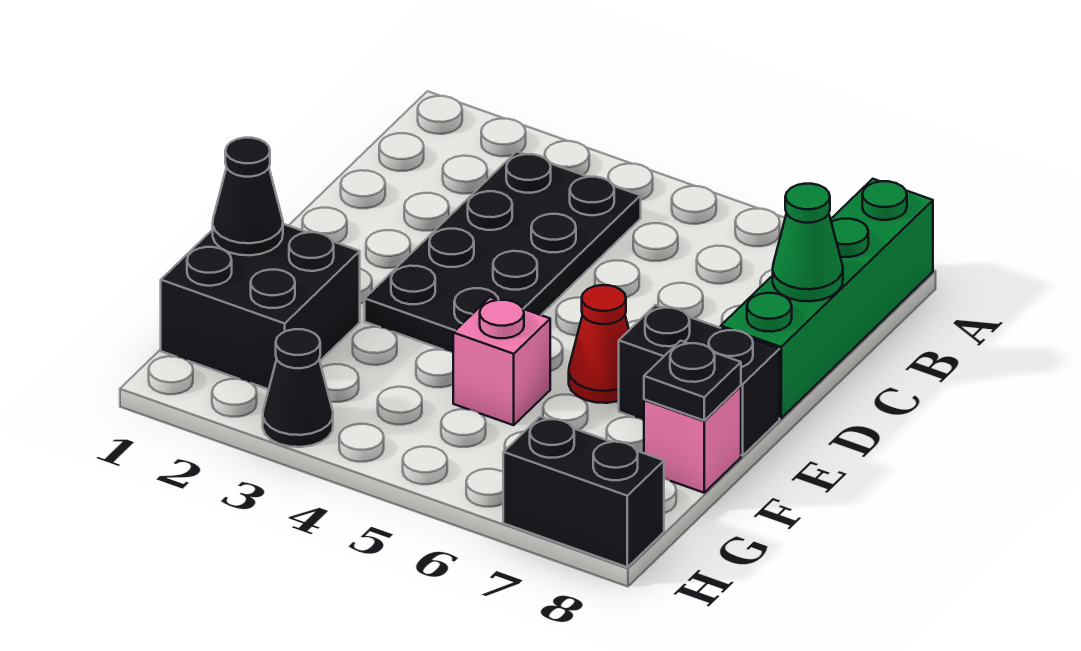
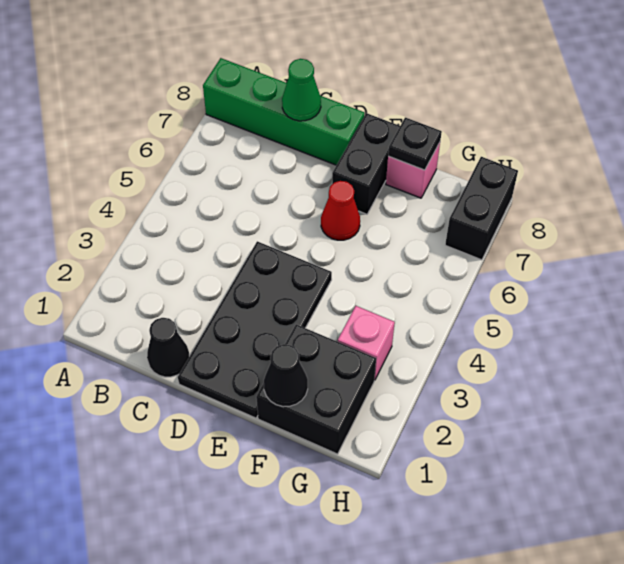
black plate B3:E4 level 1 -> black plate D1:E4 level 1
pink brick F5 level 1 -> pink brick G3 level 1
black cone H3 level 1 -> black cone C1 level 1

